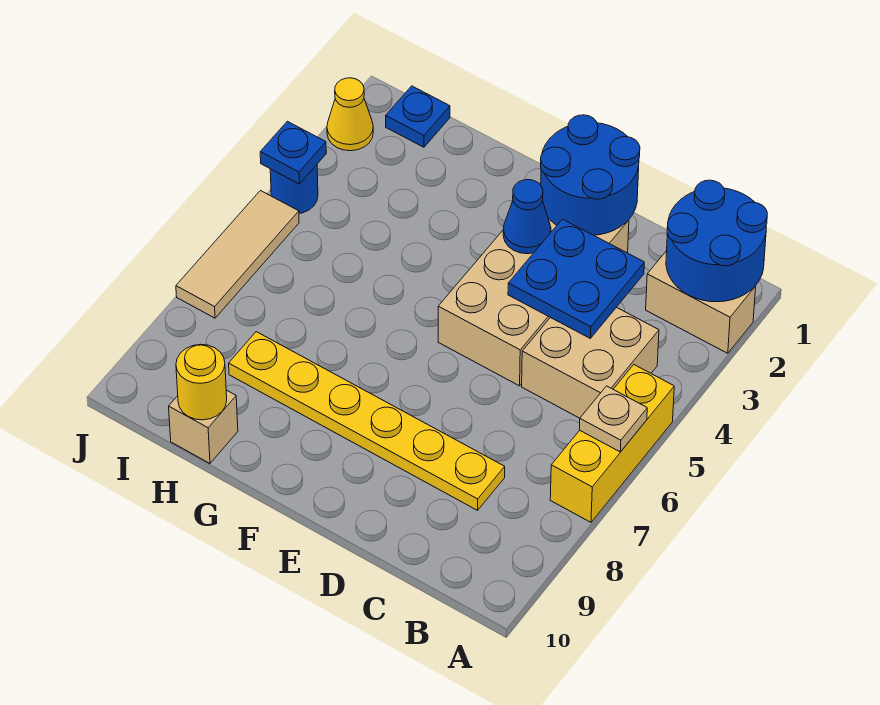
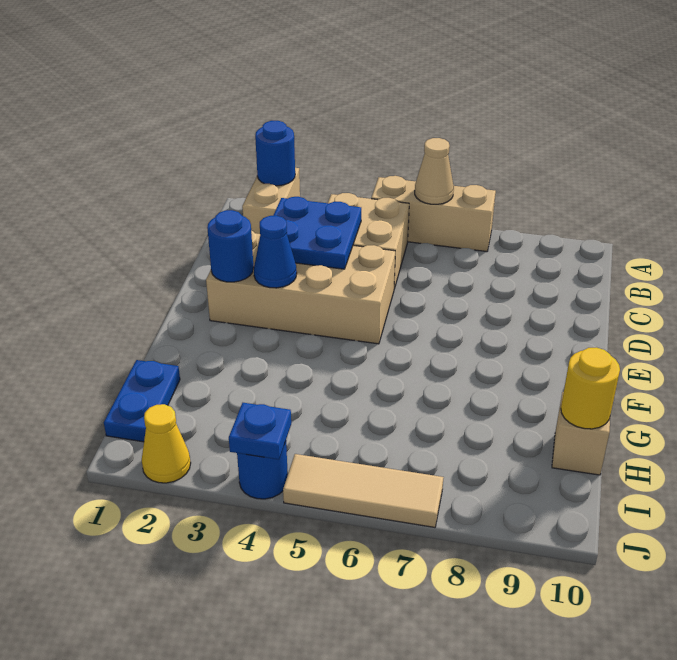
blue round brick A1:B2 level 2 -> blue round brick A2 level 2
yellow brick A5:A7 level 1 -> tan brick A5:A7 level 1
tan plate A6 level 2 -> tan cone A6 level 2
yellow plate C8:H8 level 1 -> none
blue round brick D1:E2 level 2 -> blue round brick E2 level 2
blue plate I1 level 1 -> blue plate H1:I1 level 1

